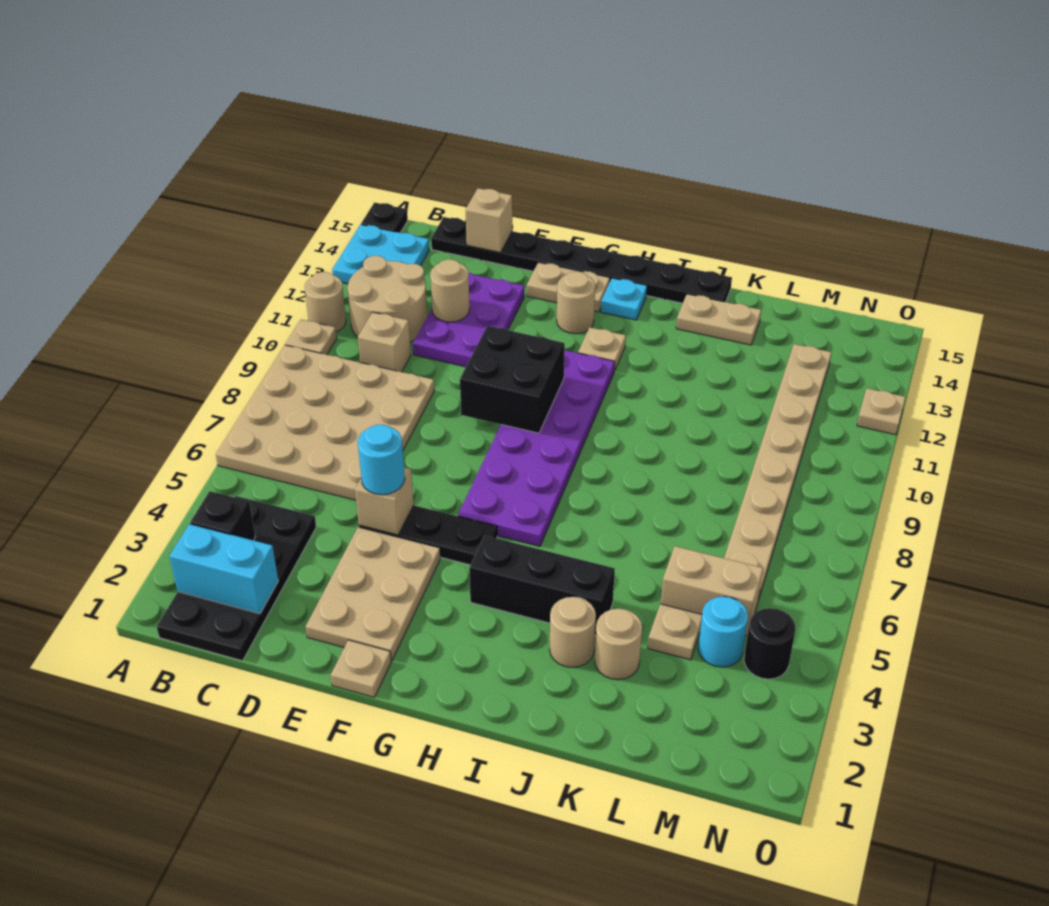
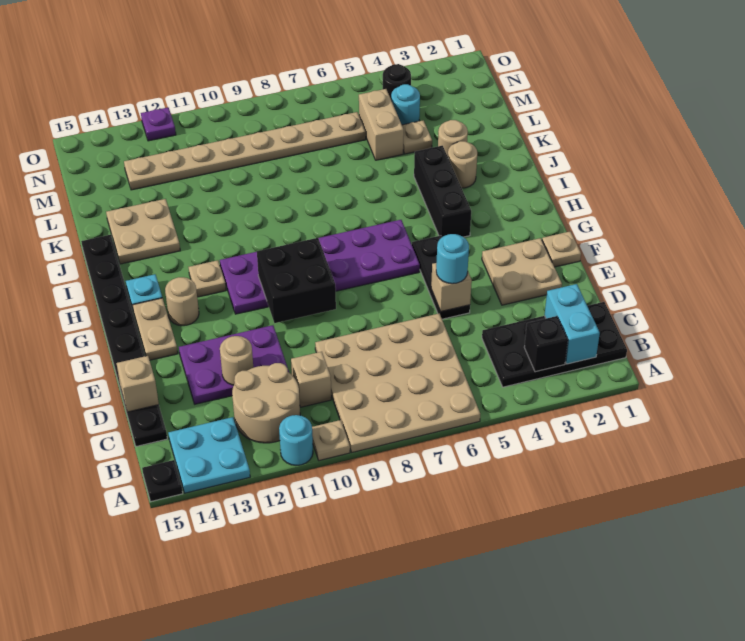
tan round brick A11 level 1 -> cyan round brick A11 level 1
tan plate E2:F4 level 1 -> tan plate E2:F3 level 1
tan plate J14:K14 level 1 -> tan plate J13:K14 level 1
tan plate O12 level 1 -> purple plate O12 level 1

